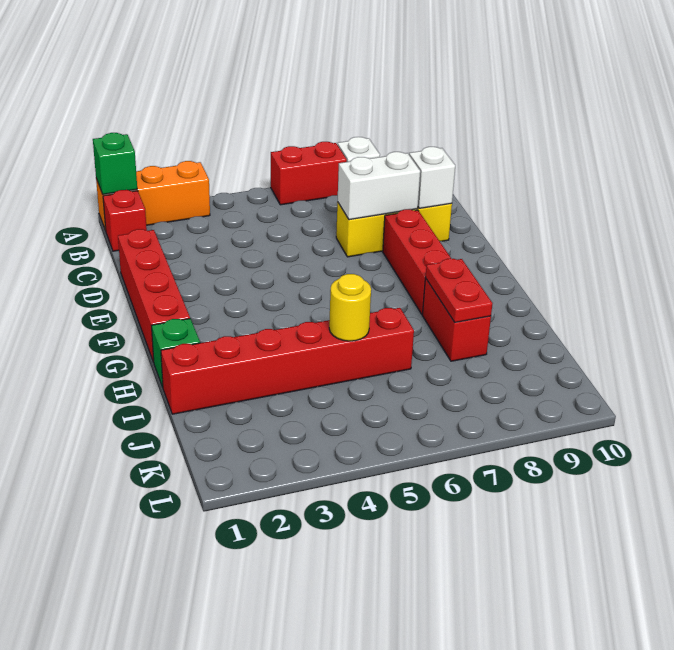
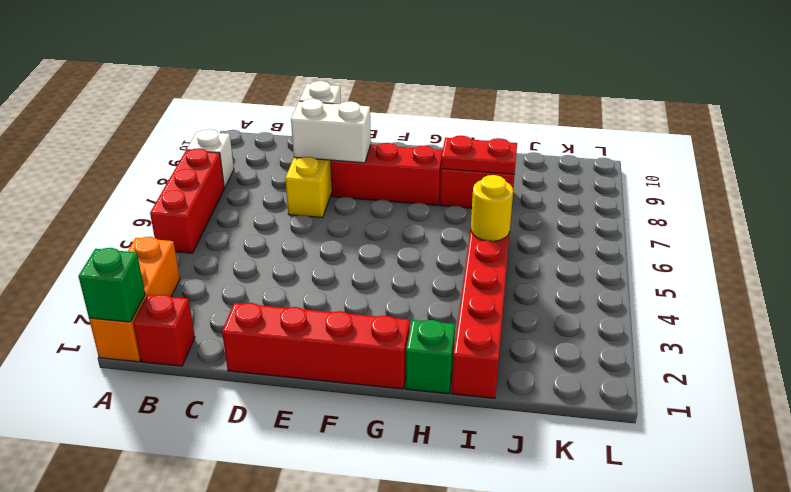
red brick A6:A7 level 1 -> red brick A5:A7 level 1
white brick D7:D8 level 2 -> white brick D8:E8 level 2

